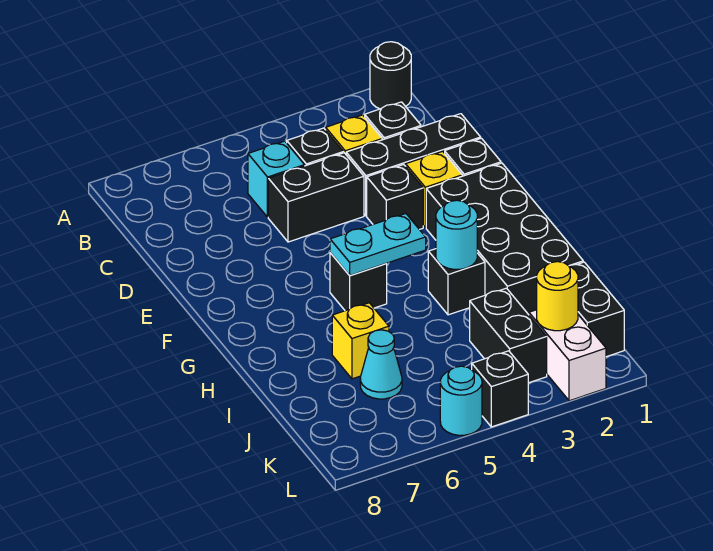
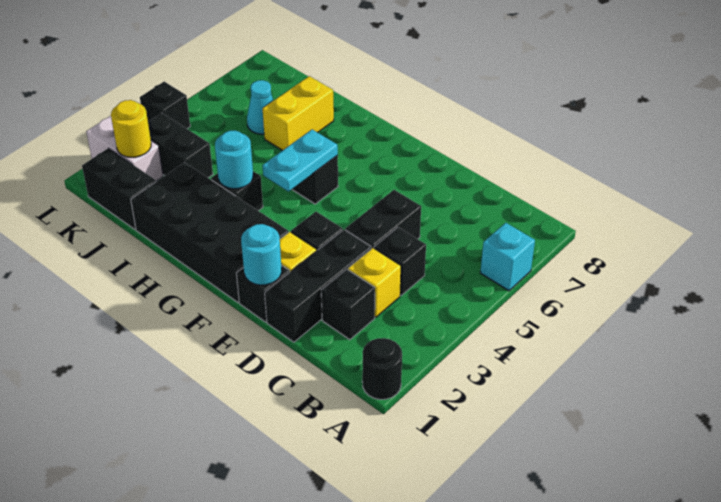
cyan brick C5 level 1 -> cyan brick A6 level 1
yellow brick I6 level 1 -> yellow brick I6:I7 level 1
cyan round brick L5 level 1 -> cyan round brick E1 level 2

